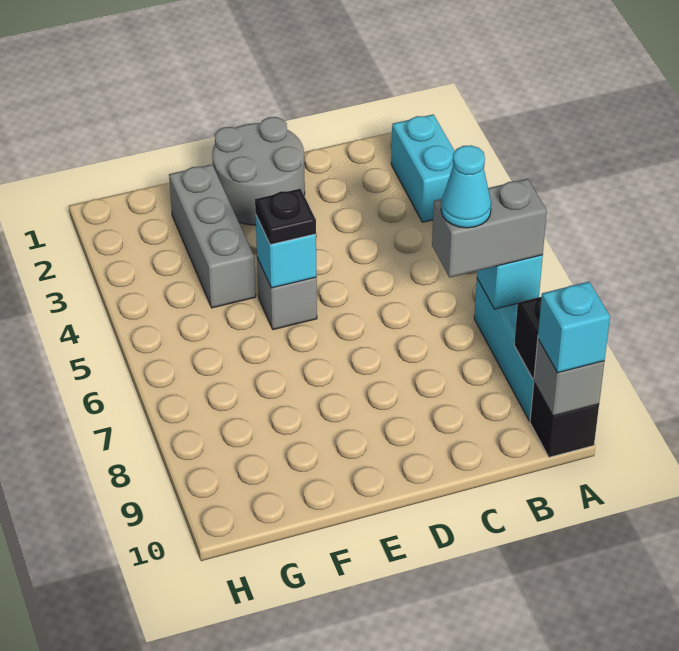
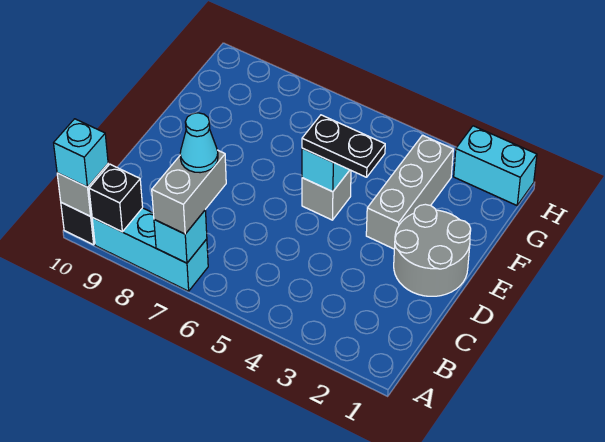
cyan brick A2:A3 level 1 -> cyan brick H1:H2 level 1
black plate E5 level 3 -> black plate E4:E5 level 3
grey brick F2:F4 level 1 -> grey brick E3:G3 level 1

